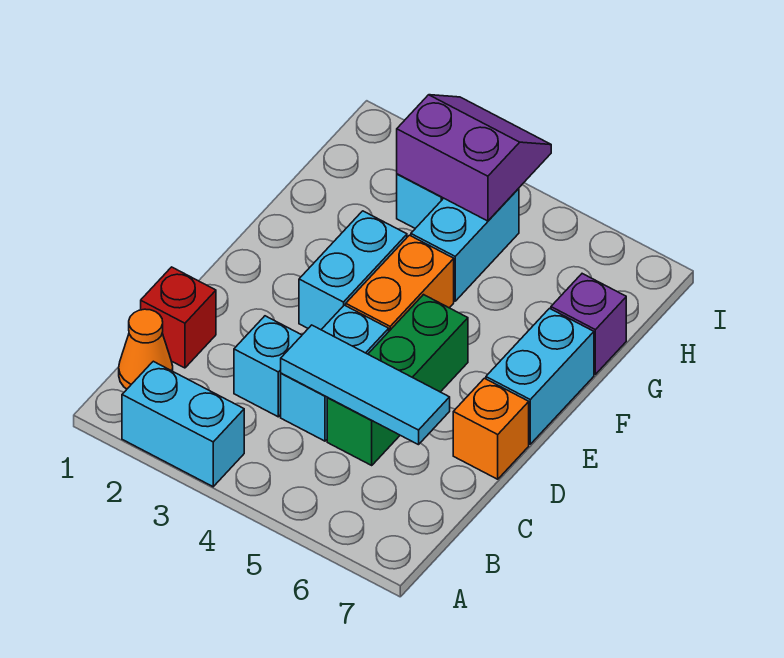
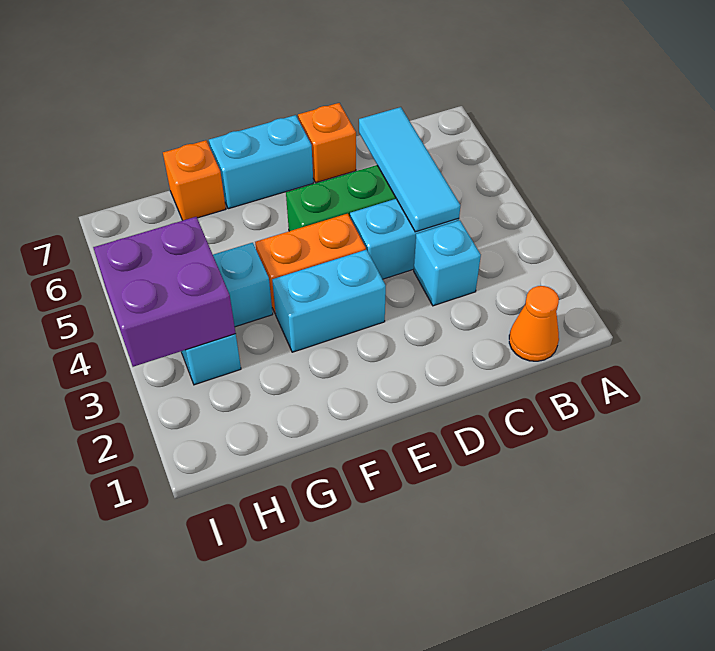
cyan brick A2:A3 level 1 -> none
red brick C1 level 1 -> none
purple brick G7 level 1 -> orange brick G7 level 1
purple slope H3:I4 level 2 top H -> purple brick H3:I4 level 2

